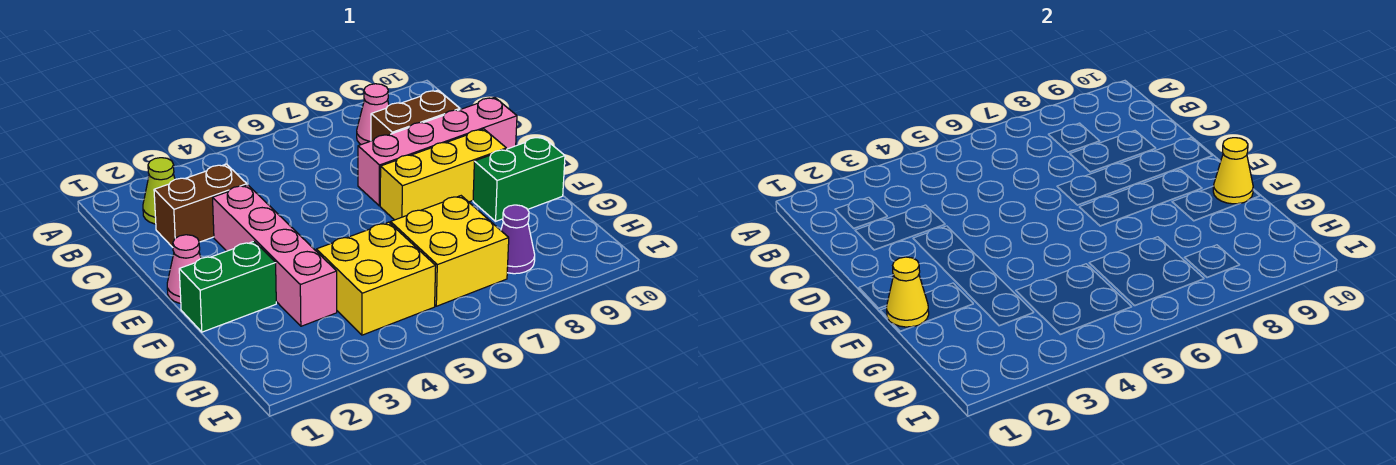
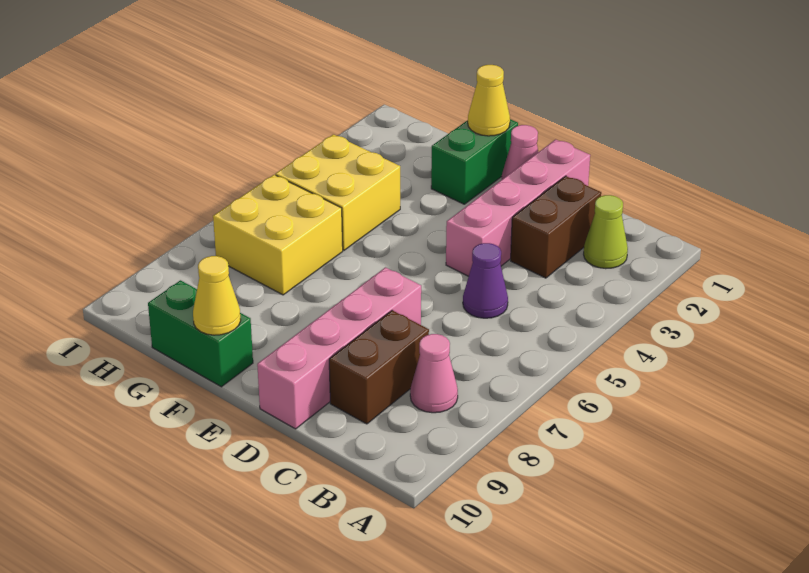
pink brick D3:G3 level 1 -> pink brick D1:D4 level 1
yellow brick E7:E9 level 1 -> none
green brick F9:F10 level 1 -> green brick F10:G10 level 1
purple cone H8 level 1 -> purple cone C5 level 1

